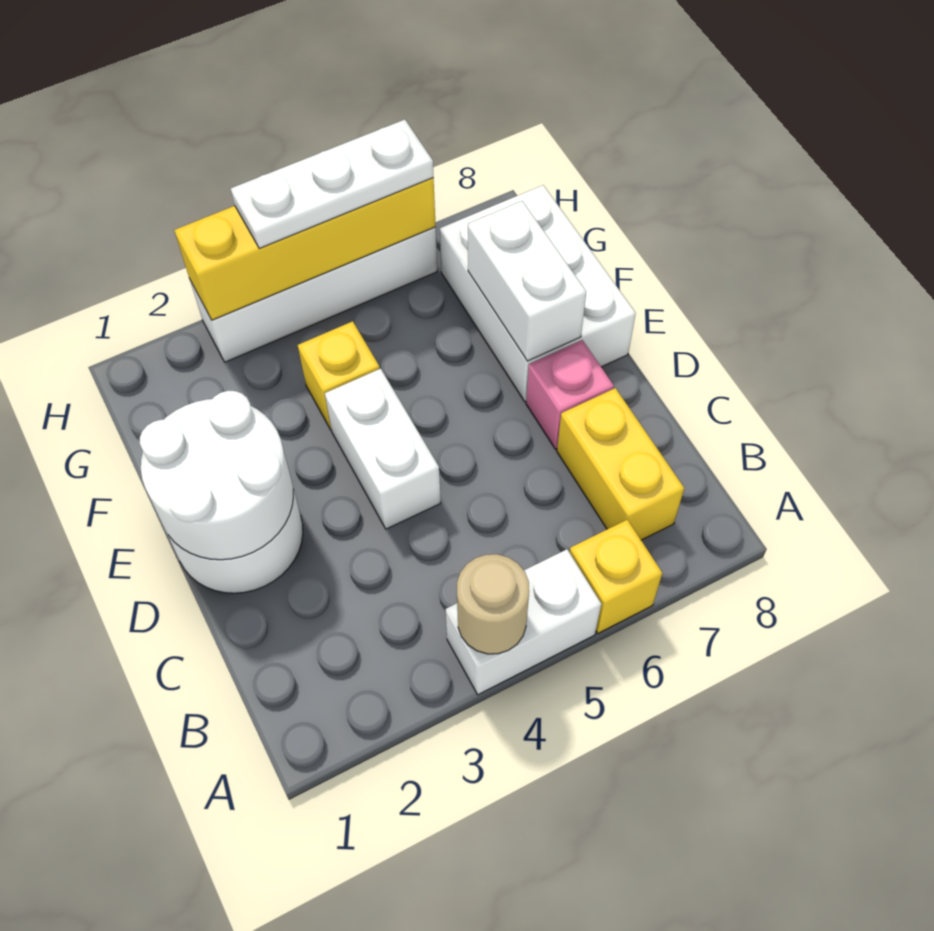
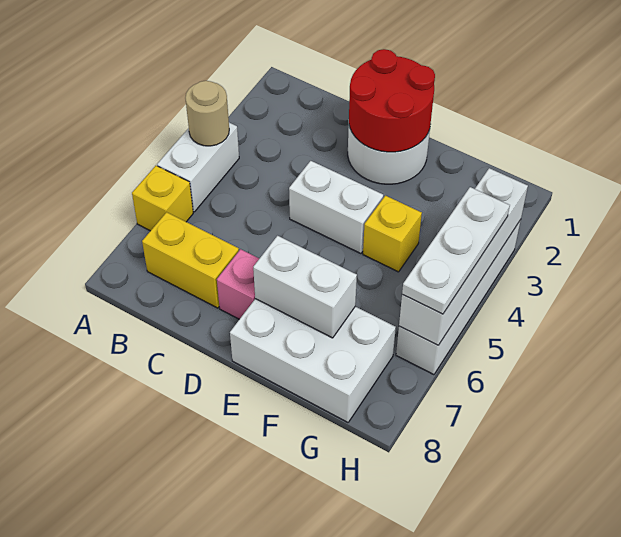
white round brick D1:E2 level 2 -> red round brick D1:E2 level 2
yellow brick H3:H6 level 2 -> white brick H3:H6 level 2

